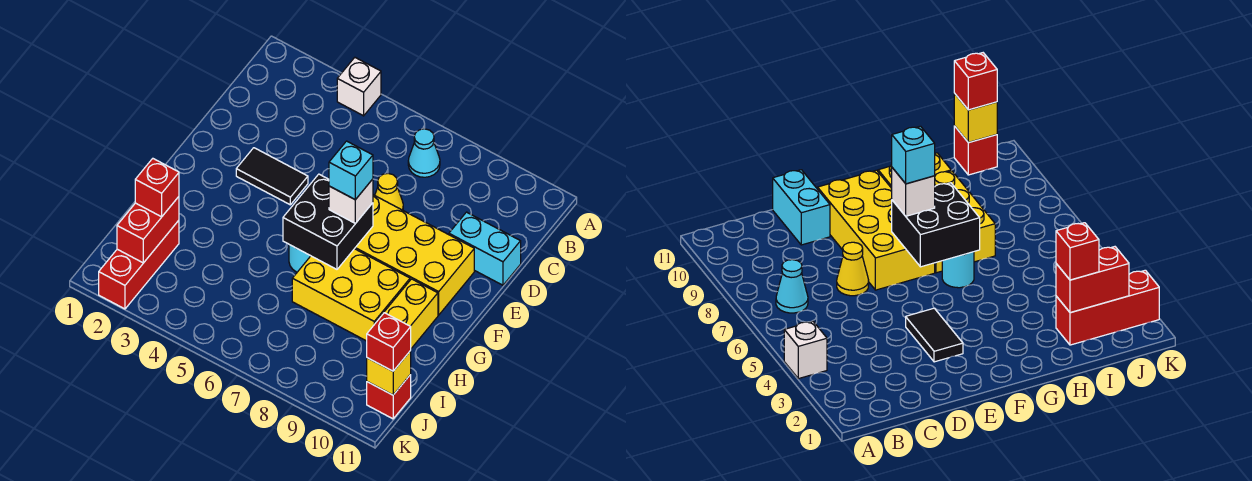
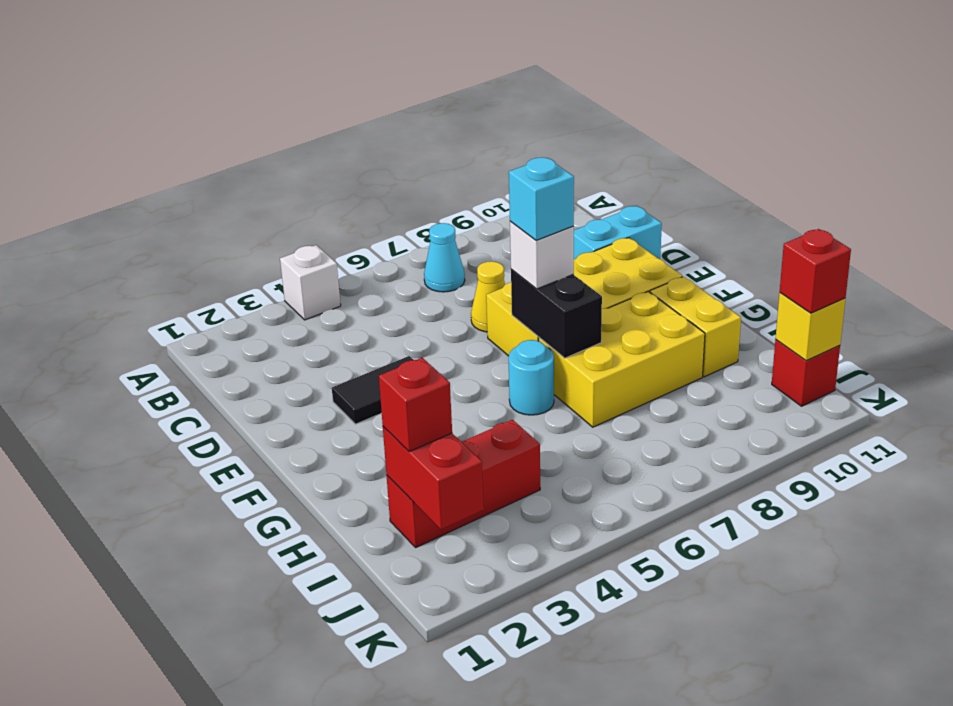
black brick F6:G7 level 2 -> black brick F7:G7 level 2
red brick I2:K2 level 1 -> red brick I2:I4 level 1

